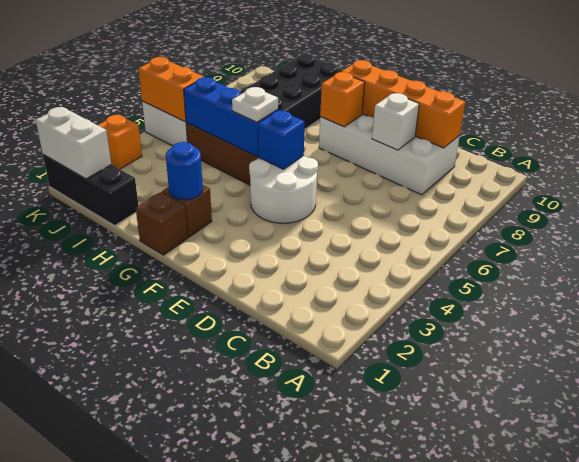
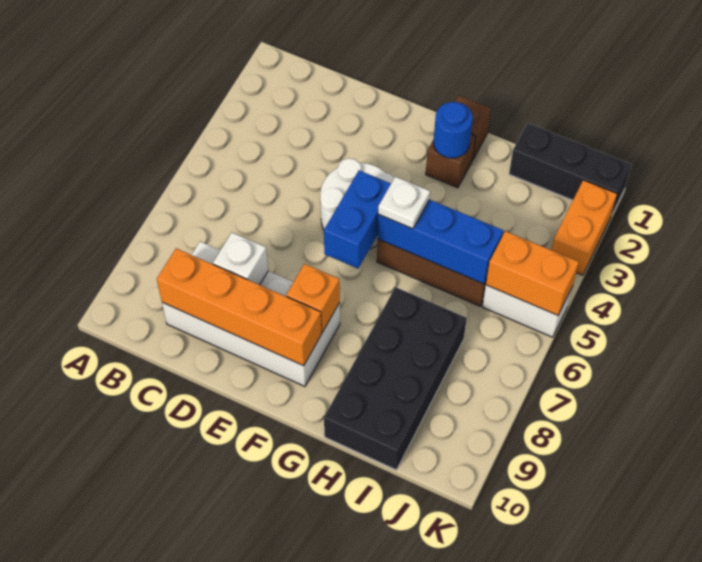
blue brick F5 level 2 -> blue brick F5:F6 level 2
white brick J1:K1 level 2 -> none
orange brick K3 level 1 -> orange brick K2:K3 level 1

